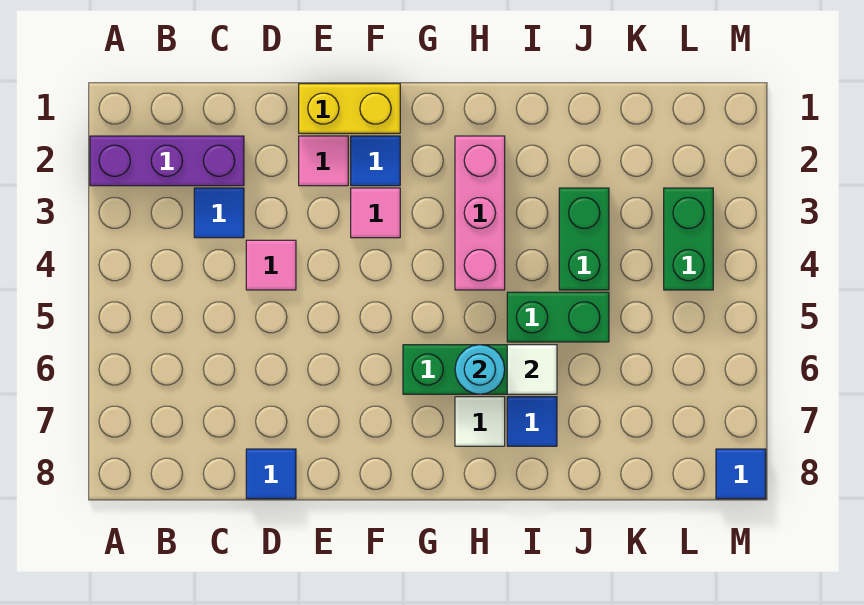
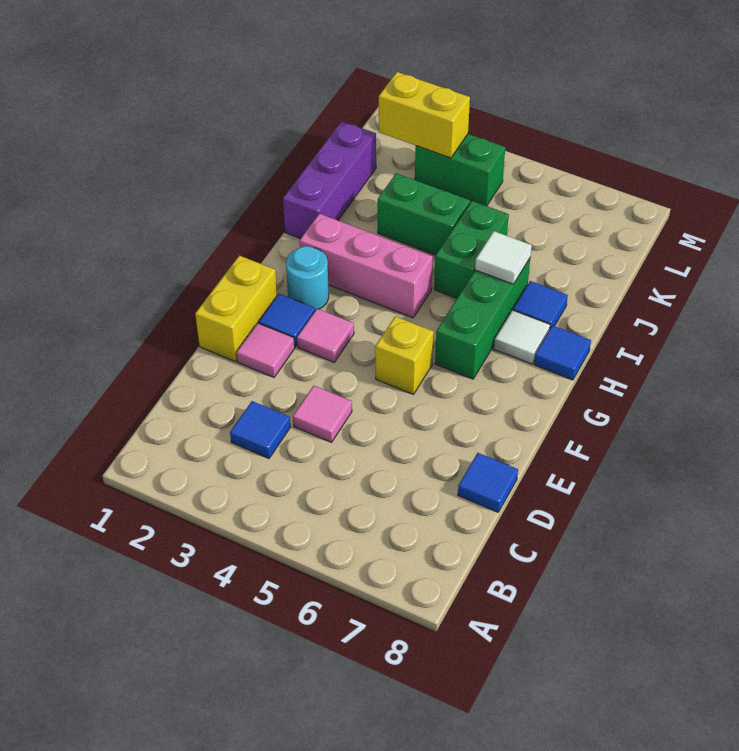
purple brick A2:C2 level 1 -> purple brick I1:K1 level 1
none -> yellow brick F5 level 1
cyan round brick H6 level 2 -> cyan round brick G2 level 1
none -> yellow brick L2:L3 level 2
blue tile M8 level 1 -> blue tile H8 level 1

